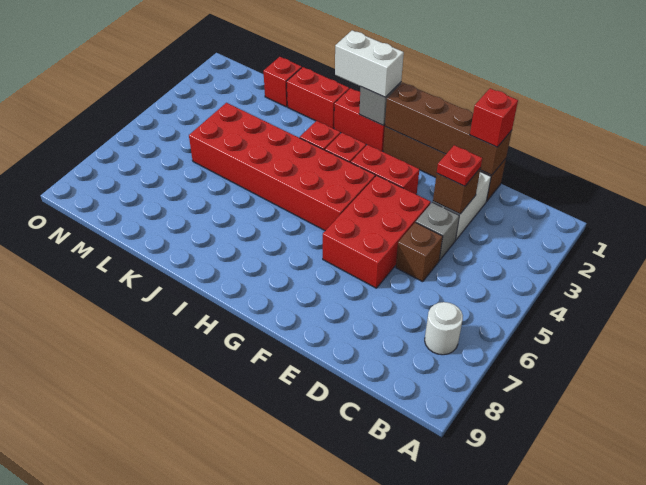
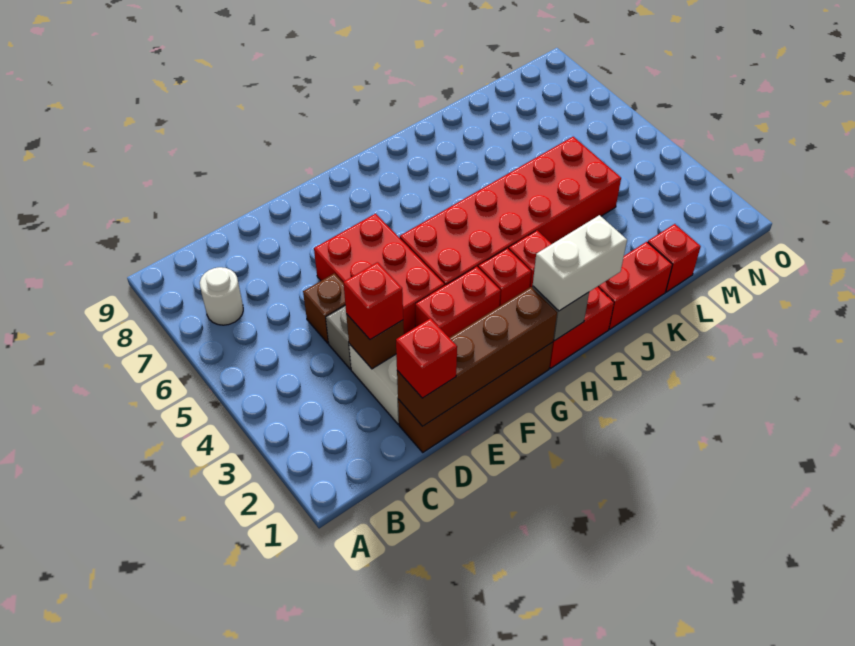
red plate D3 level 3 -> red brick D3 level 3

